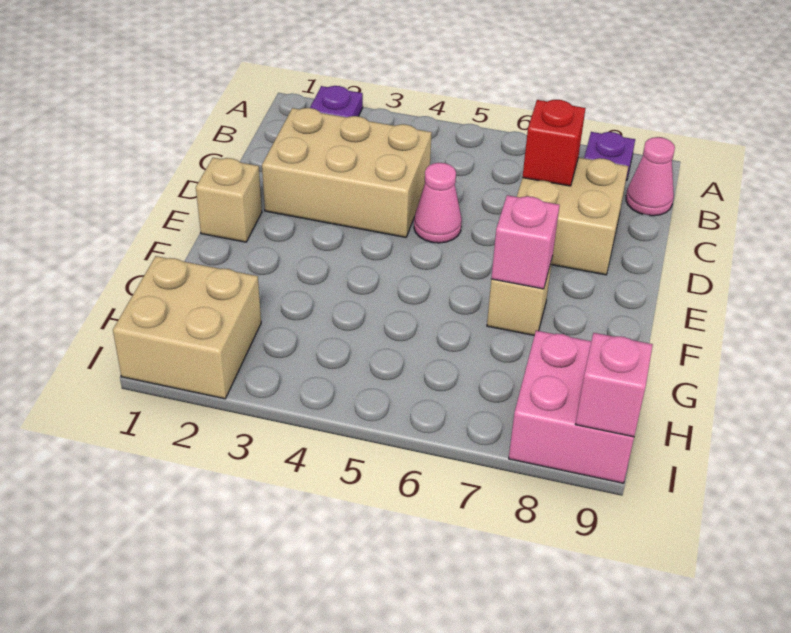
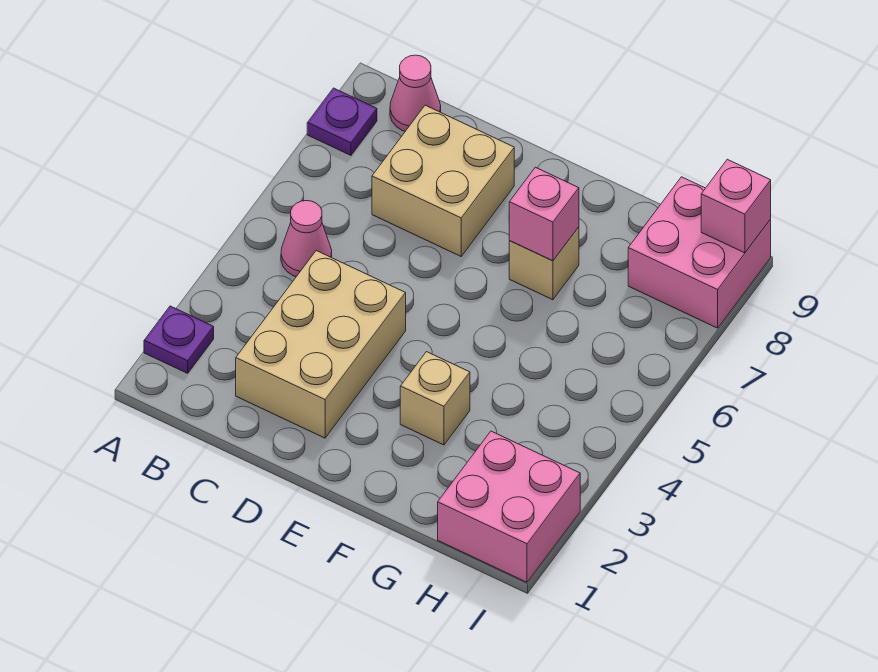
red brick C7 level 2 -> none
pink cone D5 level 1 -> pink cone B5 level 1
tan brick E1 level 1 -> tan brick F3 level 1
tan brick H1:I2 level 1 -> pink brick H1:I2 level 1

